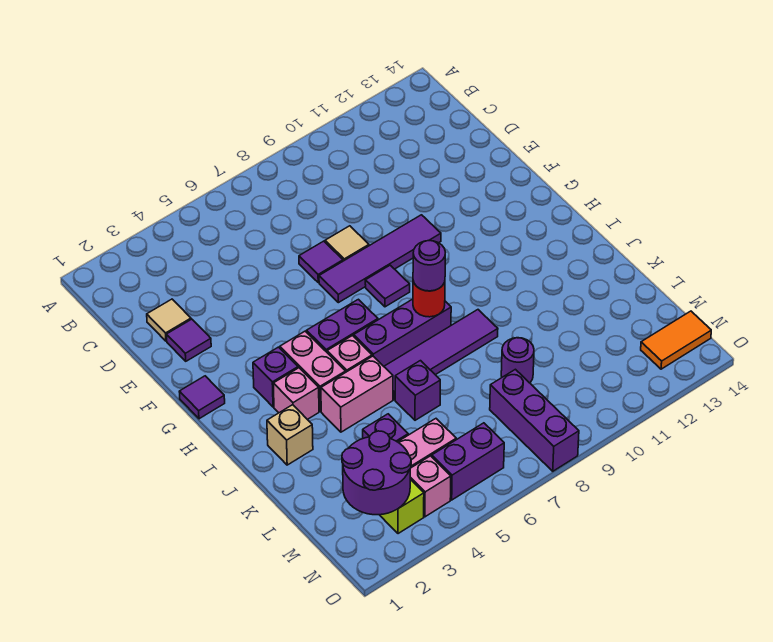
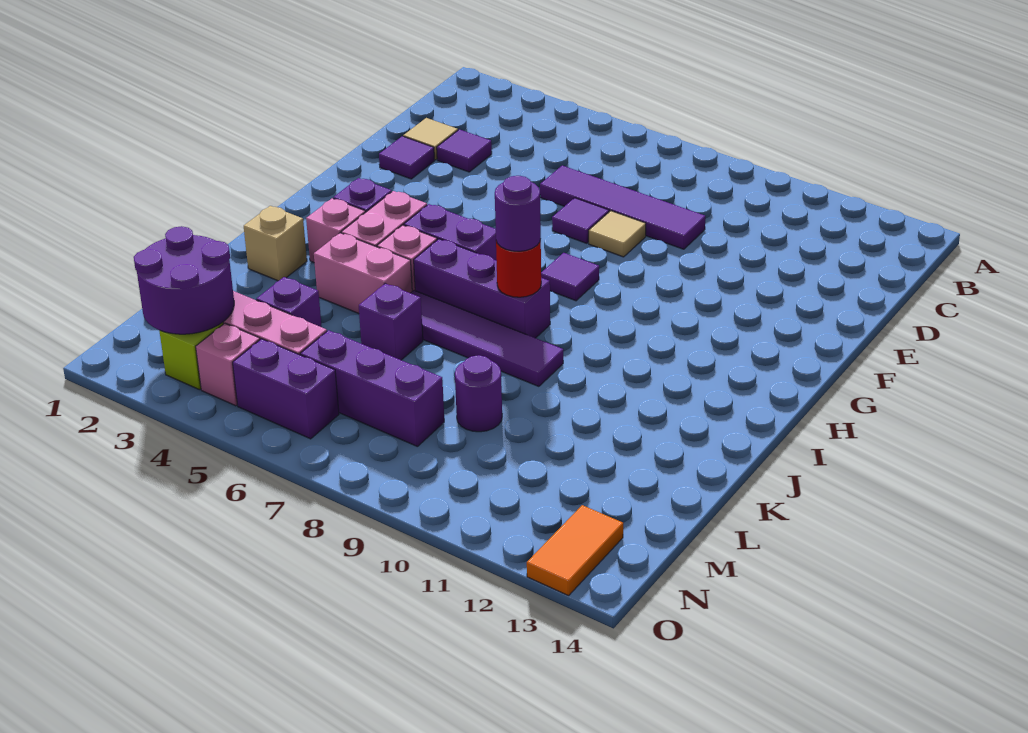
purple tile F7:F10 level 1 -> purple tile D6:D9 level 1
purple tile G1 level 1 -> purple tile D3 level 1
purple brick M8:O8 level 1 -> purple brick M6:M8 level 1
orange tile N13:N14 level 1 -> orange tile N13:O13 level 1

